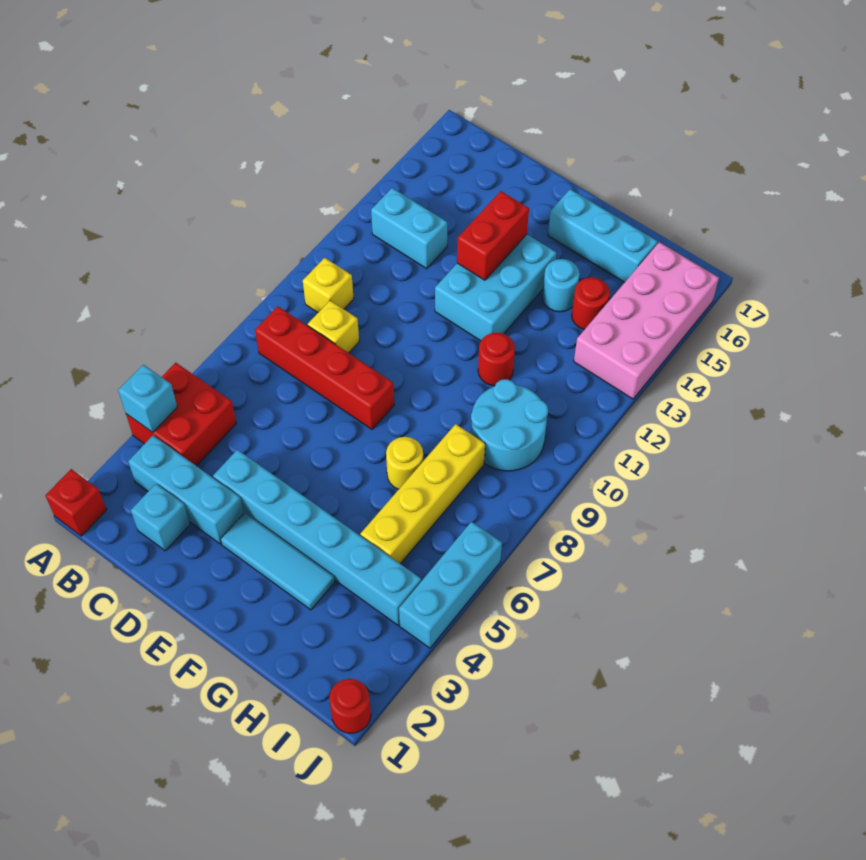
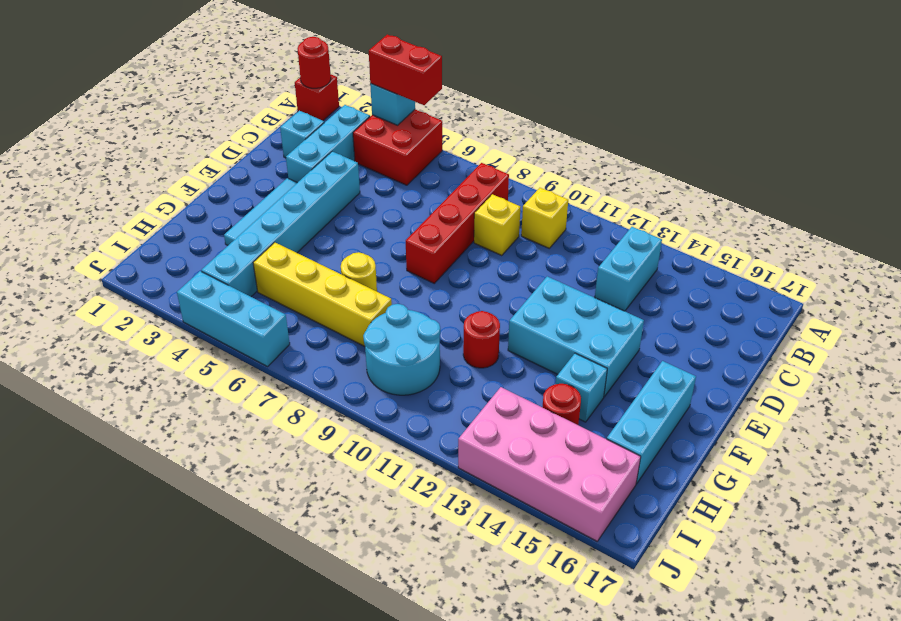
red brick E13:E14 level 2 -> red brick A4:A5 level 3
cyan round brick G14 level 1 -> cyan brick G14 level 1
red round brick J1 level 1 -> red round brick A1 level 2

